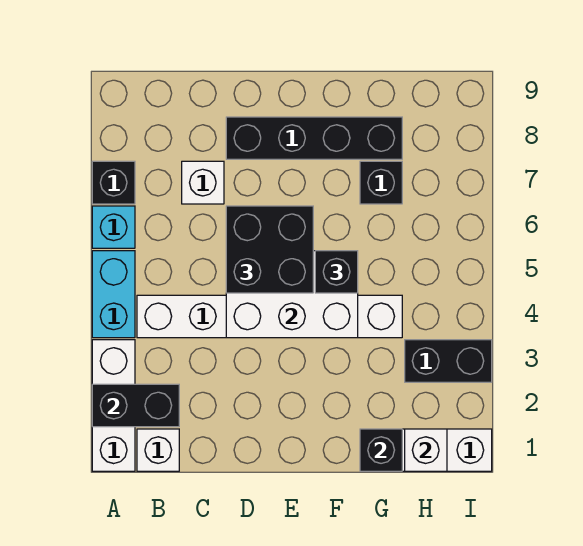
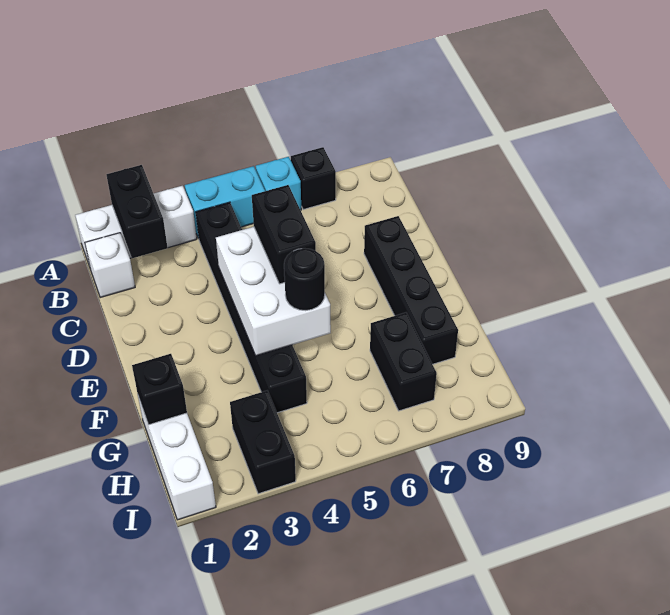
white brick B4:G4 level 1 -> black brick B4:G4 level 1
white brick C7 level 1 -> none
black brick D5:E6 level 3 -> black brick D5:E5 level 3
black brick F5 level 3 -> black round brick F5 level 3
black brick G7 level 1 -> black brick G7:H7 level 1
white brick H1 level 2 -> none

